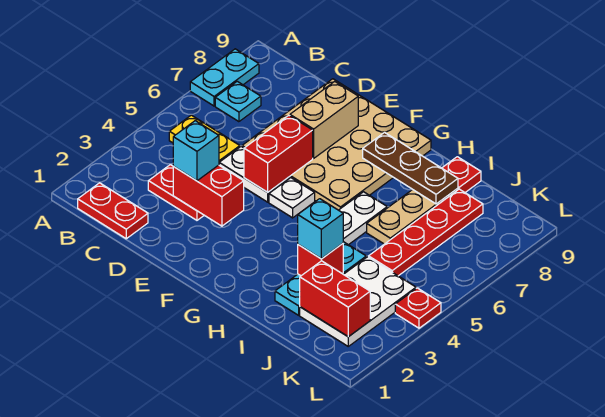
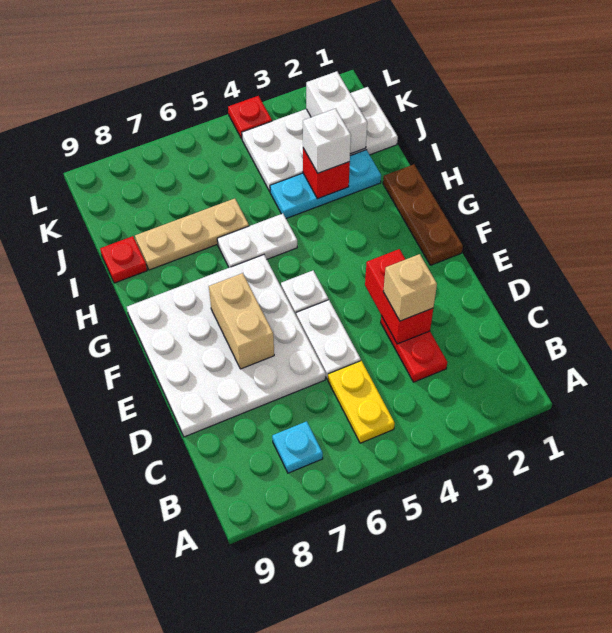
cyan plate A7:A8 level 1 -> none
red plate B1:C1 level 1 -> none
cyan brick D3 level 3 -> tan brick D3 level 3
tan plate D6:G9 level 1 -> white plate D6:G9 level 1
red brick E5:E6 level 2 -> none
tan brick E7:E8 level 2 -> tan brick E7:F7 level 2
brown plate G8:I8 level 2 -> brown plate F1:H1 level 1
cyan brick I3 level 3 -> white brick I3 level 3
white plate J2:K4 level 1 -> white plate J1:K4 level 1
red brick J2:K2 level 2 -> white brick J2:K2 level 2
red plate J5:J8 level 1 -> none

